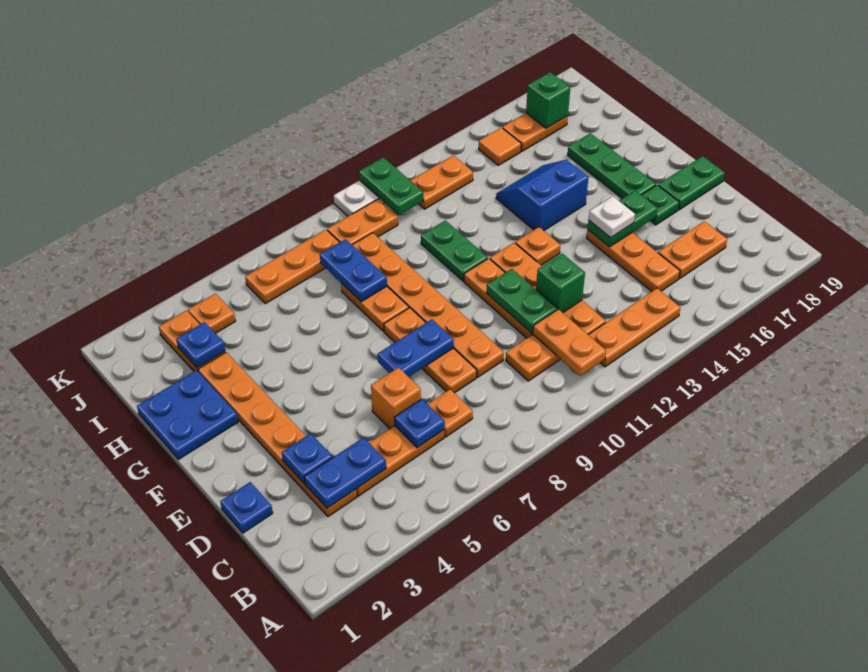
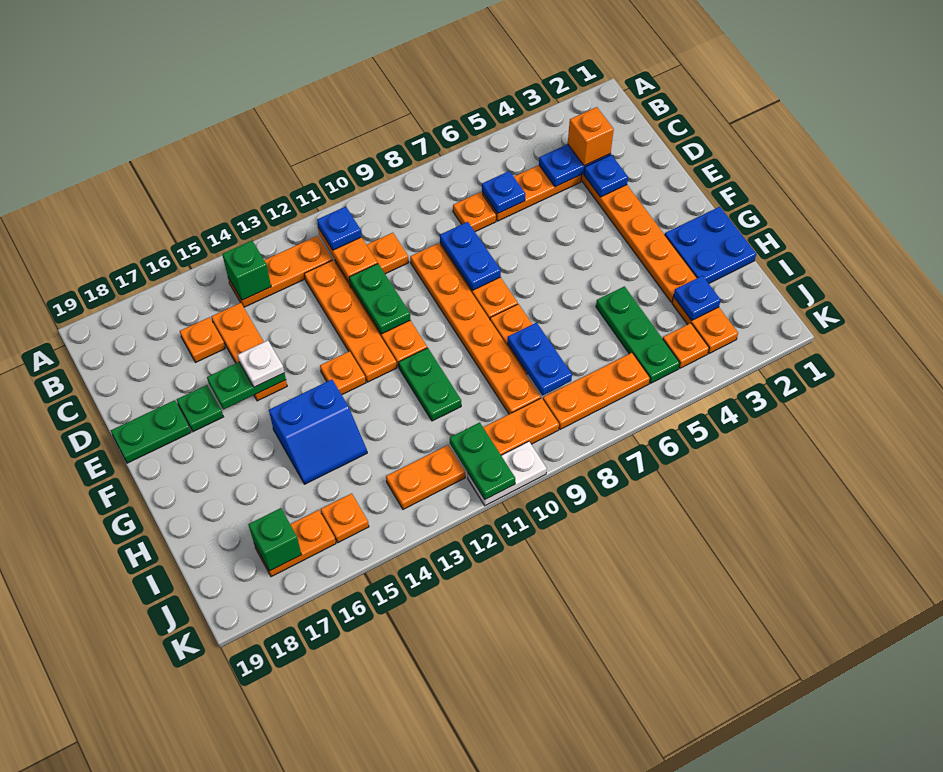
orange plate C16:C17 level 1 -> orange plate C16 level 1
blue plate D1 level 1 -> blue plate B11 level 3
orange brick D6 level 1 -> orange brick C3 level 3
green brick D12 level 2 -> green brick B14 level 2
blue plate E7:E8 level 2 -> blue plate D8:E8 level 2
green plate F17:H17 level 1 -> green plate H5:J5 level 1
orange tile J15 level 1 -> orange plate J15 level 1

